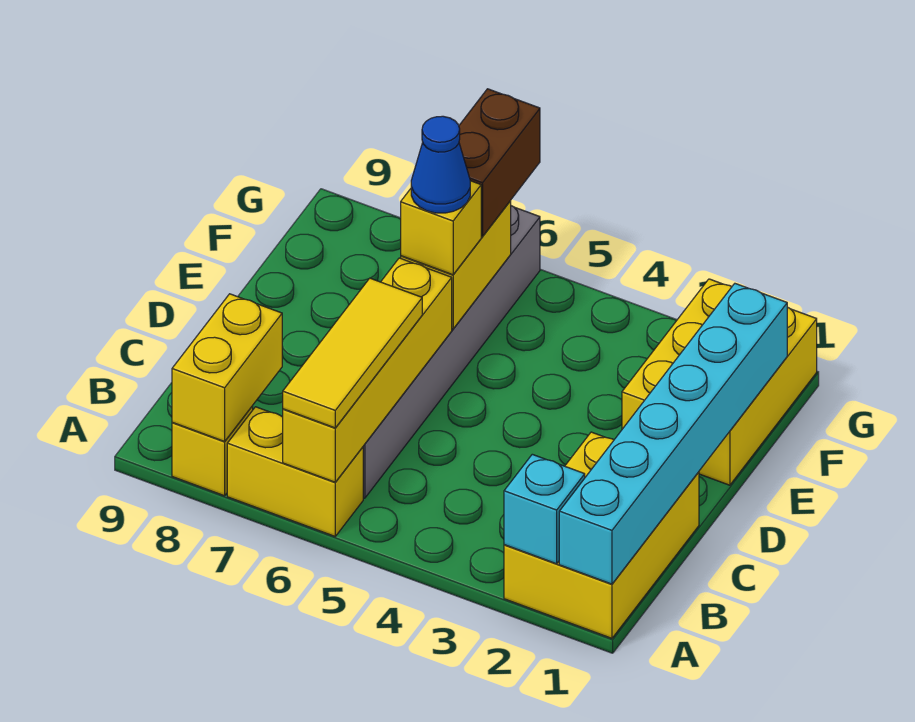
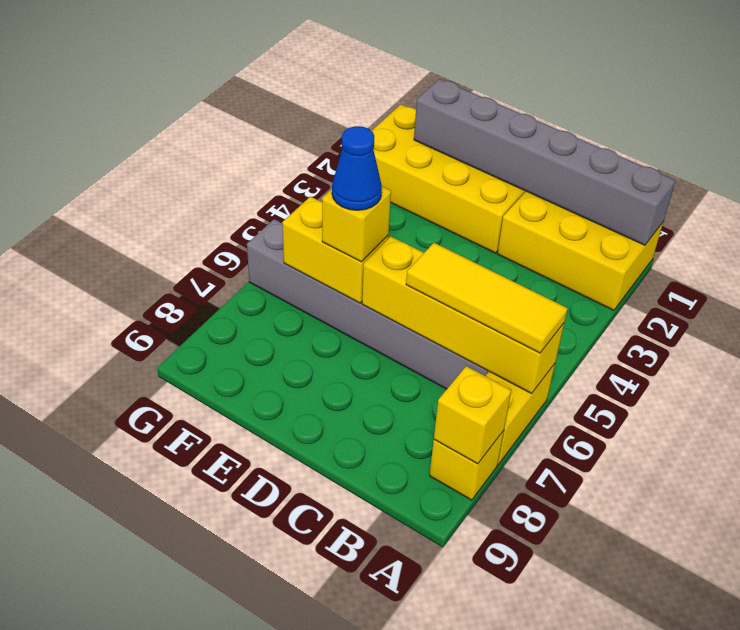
cyan brick A1:F1 level 2 -> grey brick A1:F1 level 2
cyan brick A2 level 2 -> none
yellow brick A8:B8 level 2 -> yellow brick A8 level 2
yellow brick E1:G2 level 1 -> yellow brick D1:G2 level 1
brown brick F6:G6 level 3 -> none

